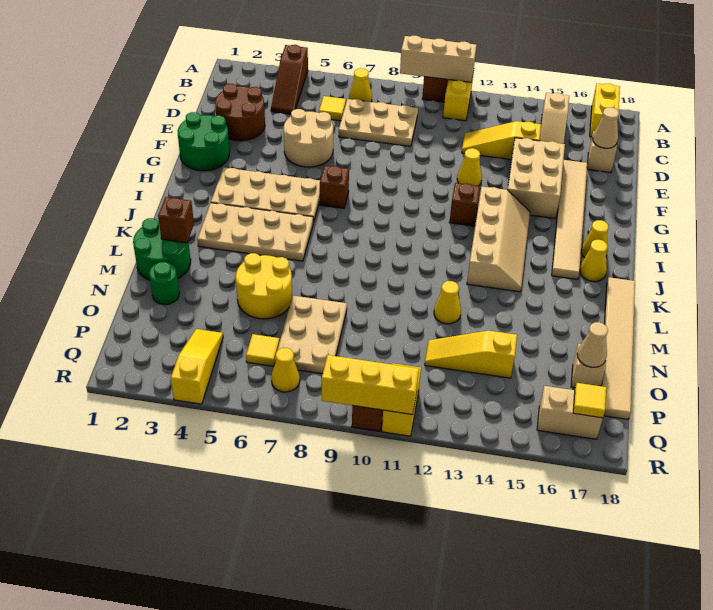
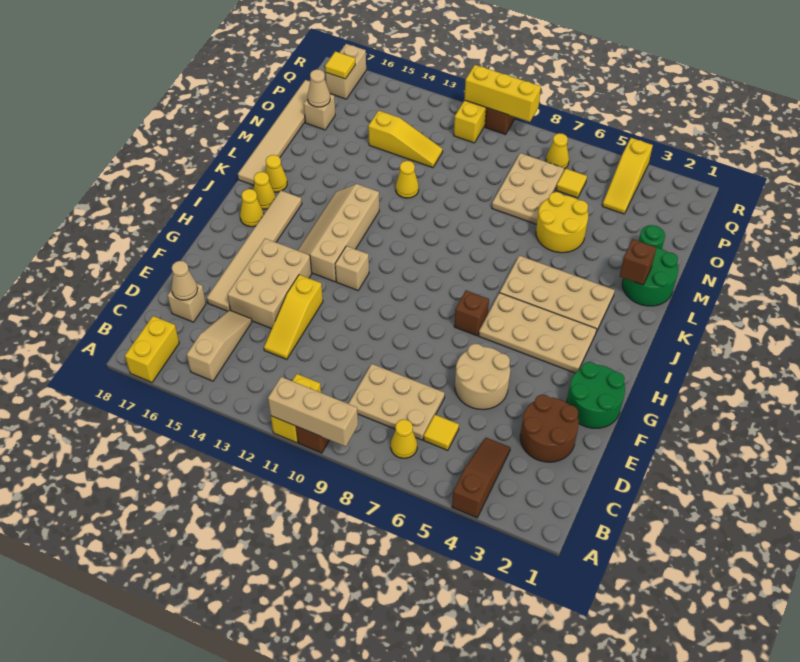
yellow slope D12:D14 level 1 top 14 -> yellow slope D13:F13 level 1 top F
yellow cone F12 level 1 -> yellow cone K17 level 1
brown brick H12 level 1 -> tan brick H12 level 1
tan brick Q16:Q17 level 1 -> tan brick Q17:R17 level 1

